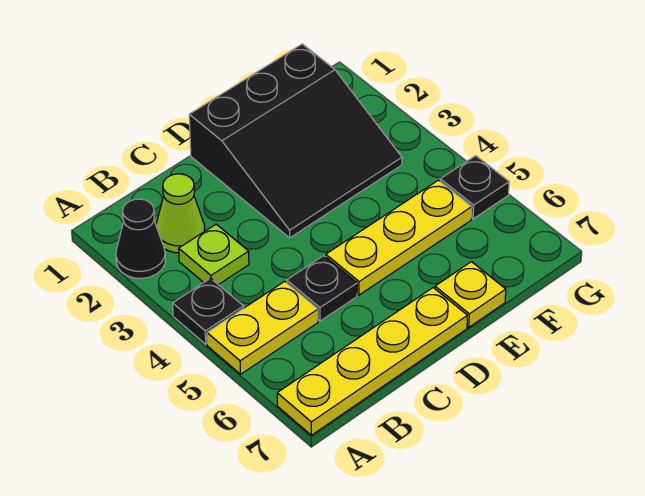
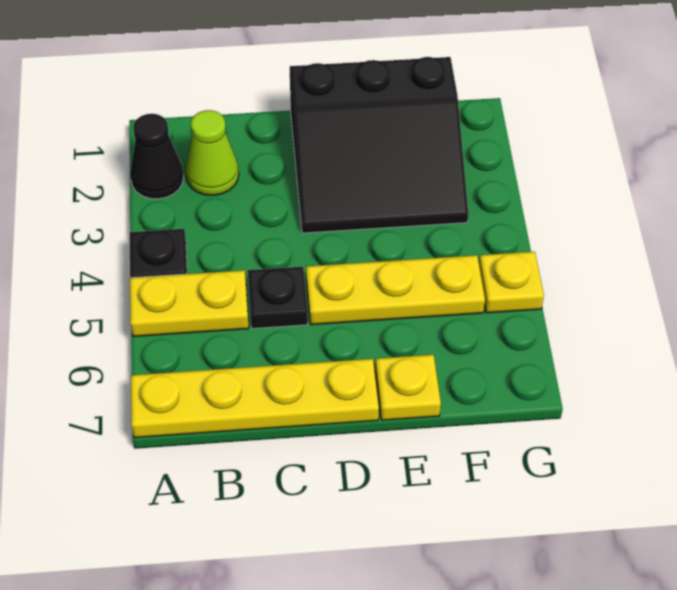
lime plate B3 level 1 -> none
black plate G5 level 1 -> yellow plate G5 level 1

